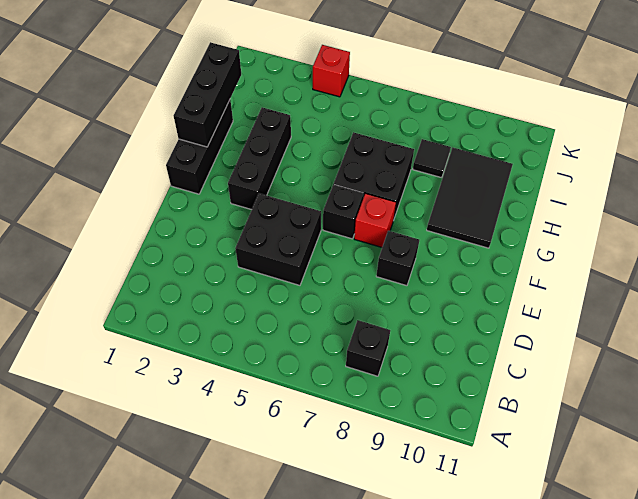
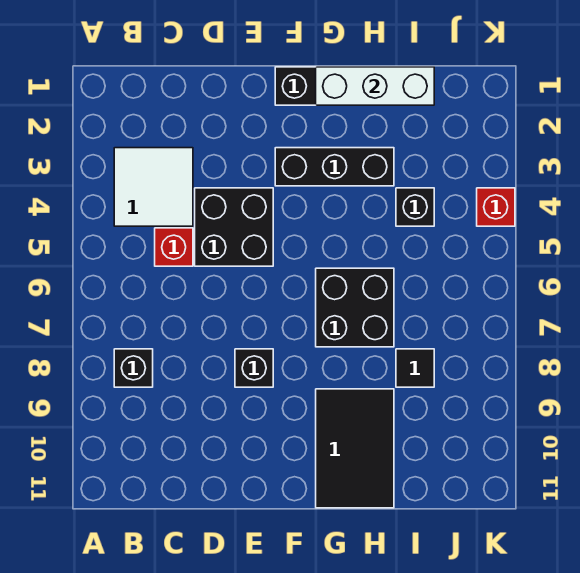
none -> white tile B3:C4 level 1
black brick F6 level 1 -> black brick I4 level 1
red brick F7 level 1 -> red brick C5 level 1
black brick G1:I1 level 2 -> white brick G1:I1 level 2
black tile G9:I10 level 1 -> black tile G9:H11 level 1

